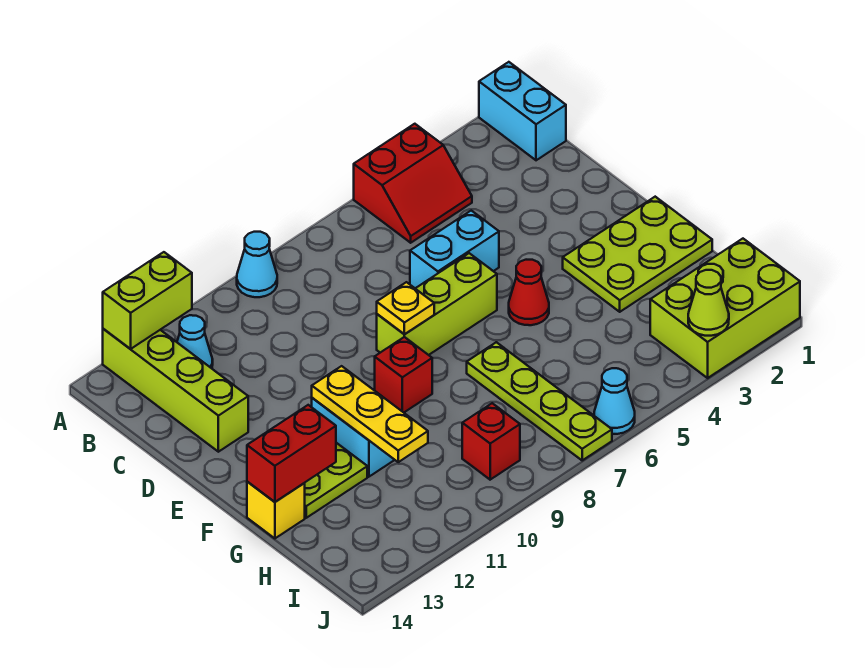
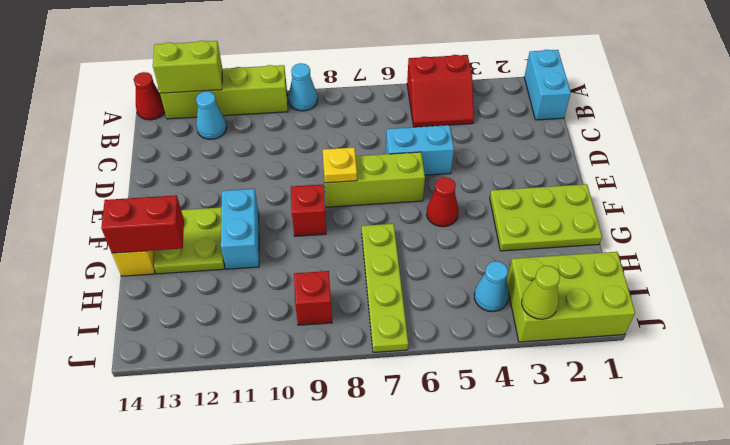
lime brick A13:D13 level 1 -> lime brick A10:A13 level 1
none -> red cone A14 level 1
yellow plate F11:H11 level 2 -> none
cyan cone J6 level 1 -> cyan cone I4 level 1

